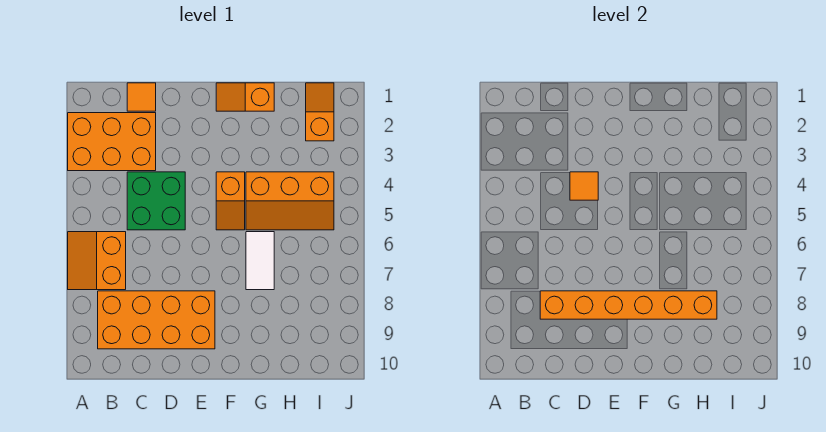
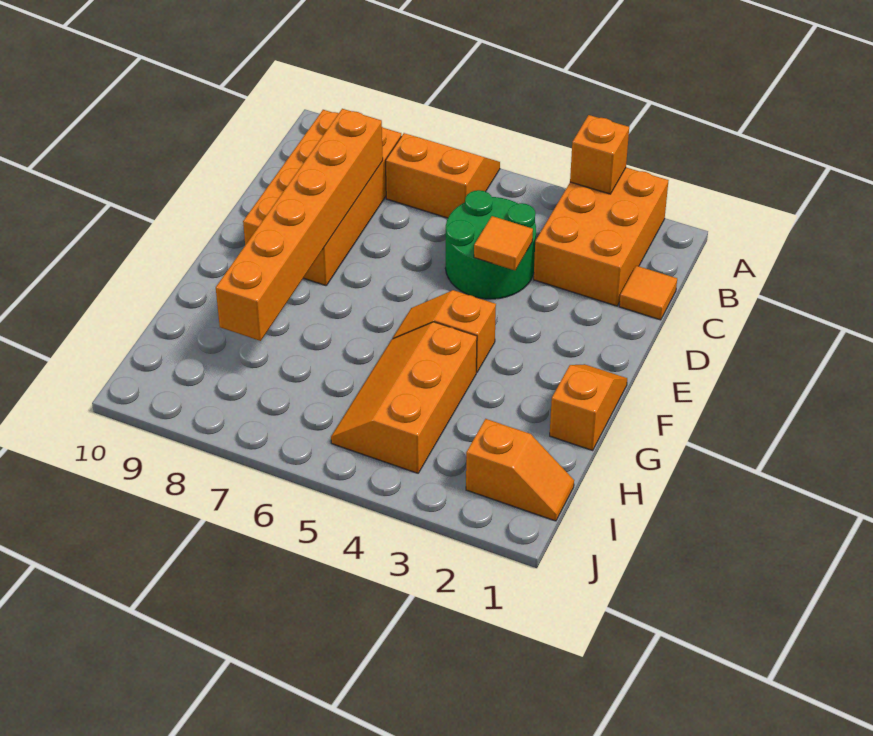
none -> orange brick A3 level 2
green brick C4:D5 level 1 -> green round brick C4:D5 level 1
white tile G6:G7 level 1 -> none

